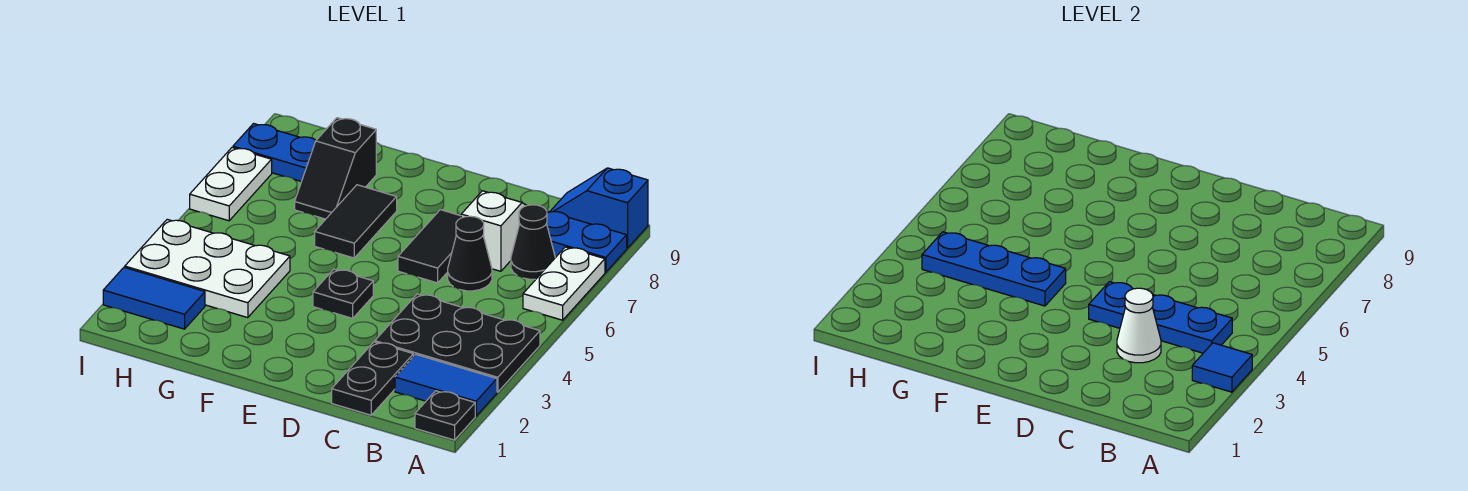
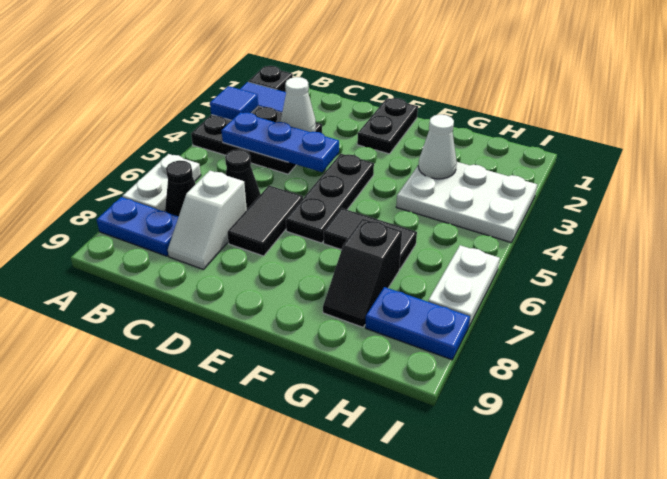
blue slope A9:B9 level 1 top A -> none
black plate C1:C2 level 1 -> black plate E1:E2 level 1
black plate E4 level 1 -> black plate E4:E6 level 1
blue plate F4:H4 level 2 -> none
black tile F6:F7 level 1 -> black tile F6:G6 level 1
none -> white cone G3 level 2
black slope G7:G8 level 1 top 8 -> black slope G7:G8 level 1 top 7
blue tile H2:I2 level 1 -> none

